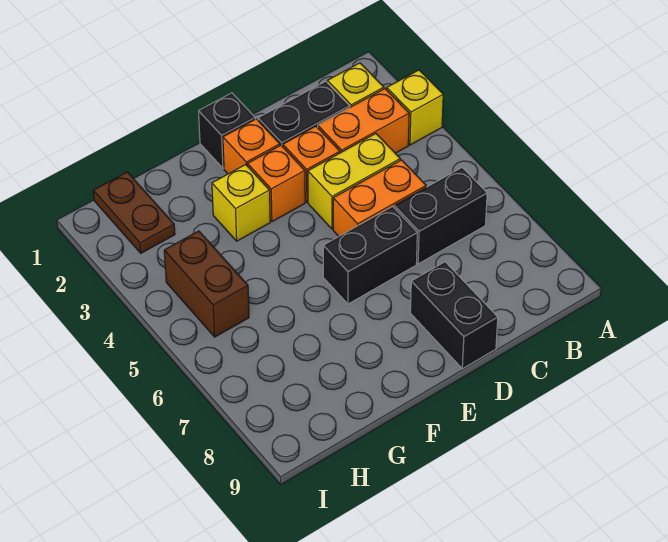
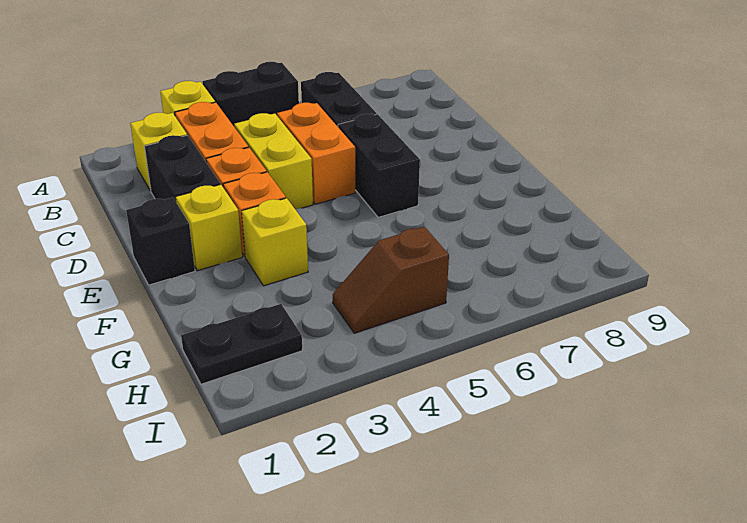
black brick D8:D9 level 1 -> black brick A4:A5 level 1
orange brick E2 level 1 -> yellow brick E2 level 1
brown plate H1:H2 level 1 -> black plate H1:H2 level 1
brown brick H4:H5 level 1 -> brown slope H4:H5 level 1 top 5

